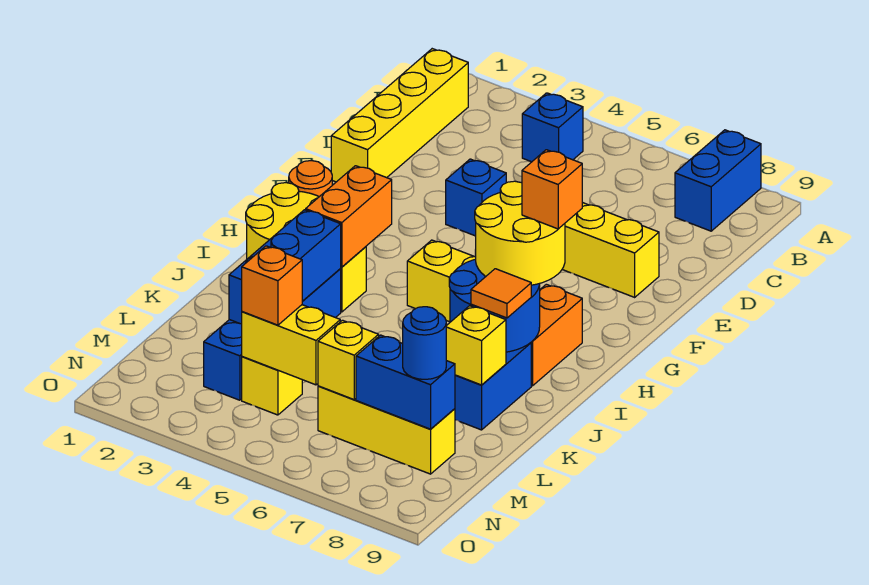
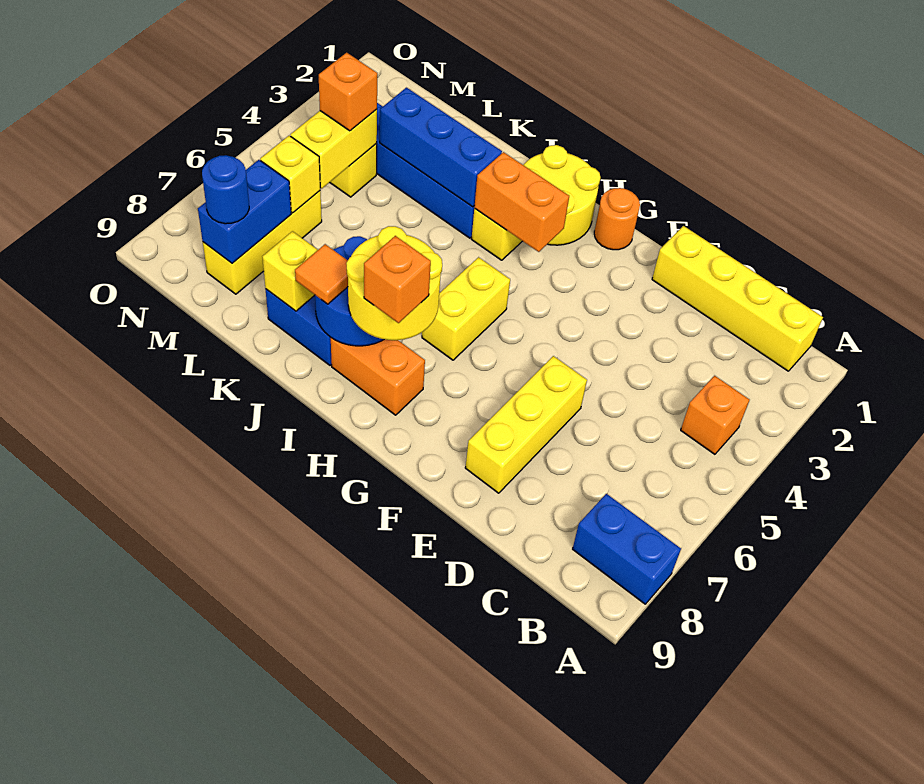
blue brick B4 level 1 -> orange brick B4 level 1
blue brick E4 level 1 -> none

